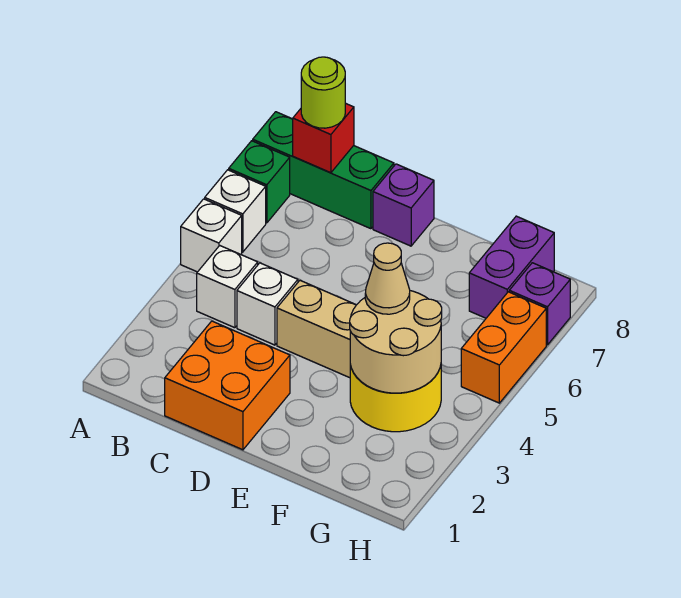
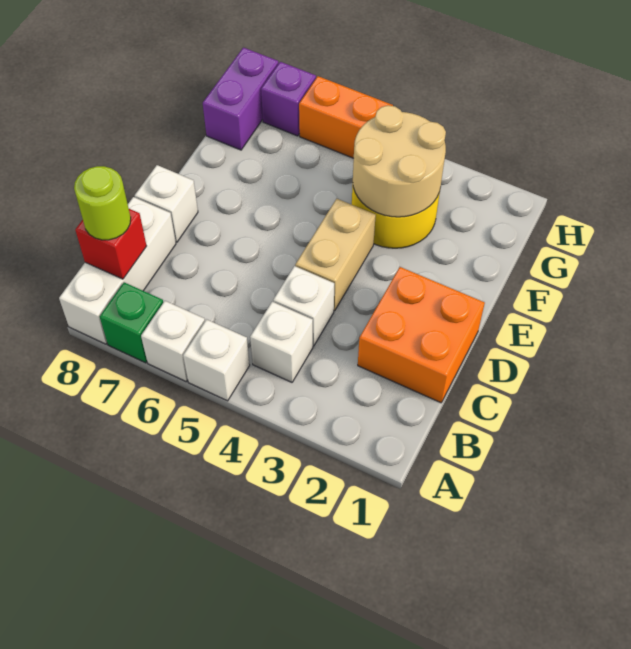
green brick A8:C8 level 1 -> white brick A8:C8 level 1
purple brick D8 level 1 -> white brick D8 level 1
tan cone F4 level 3 -> none
purple brick G7:G8 level 1 -> purple brick G8:H8 level 1

